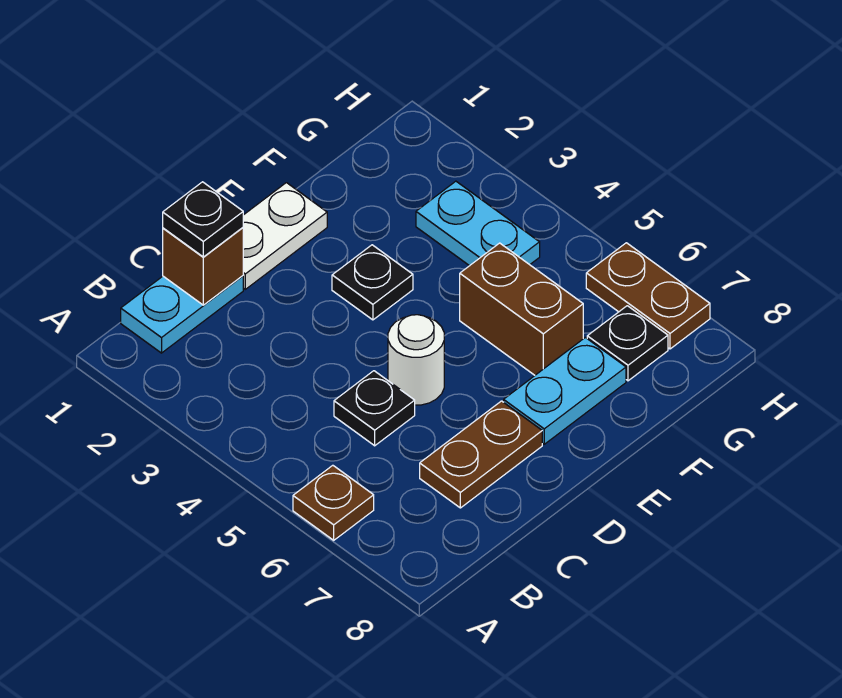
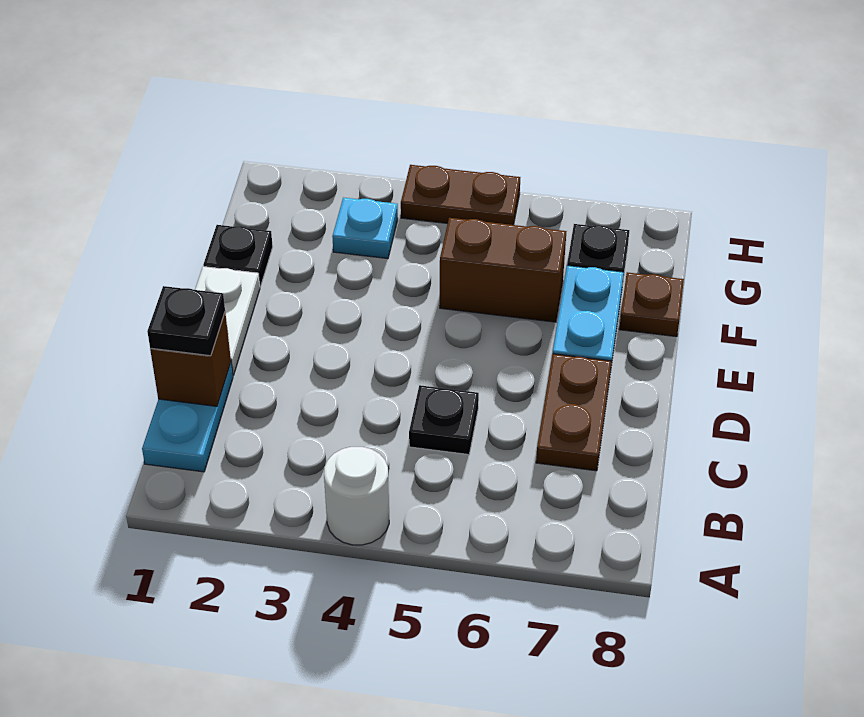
brown plate A6 level 1 -> brown plate F8 level 1
white round brick D5 level 1 -> white round brick A4 level 1
black plate E3 level 1 -> black plate F1 level 1
cyan plate G3:G4 level 1 -> cyan plate G3 level 1
brown plate H6:H7 level 1 -> brown plate H4:H5 level 1

